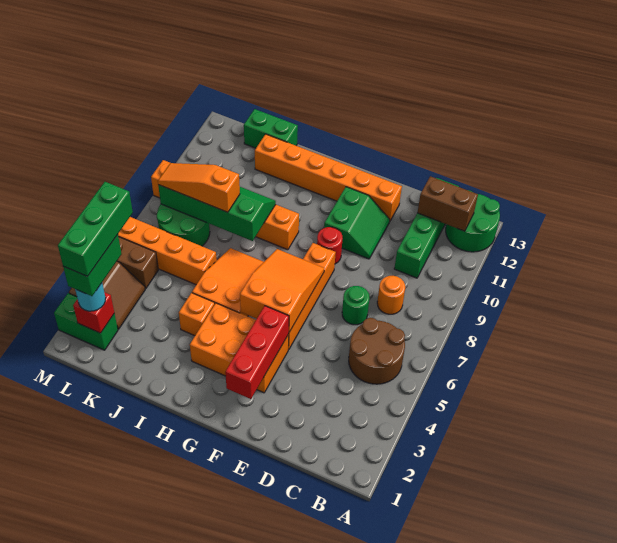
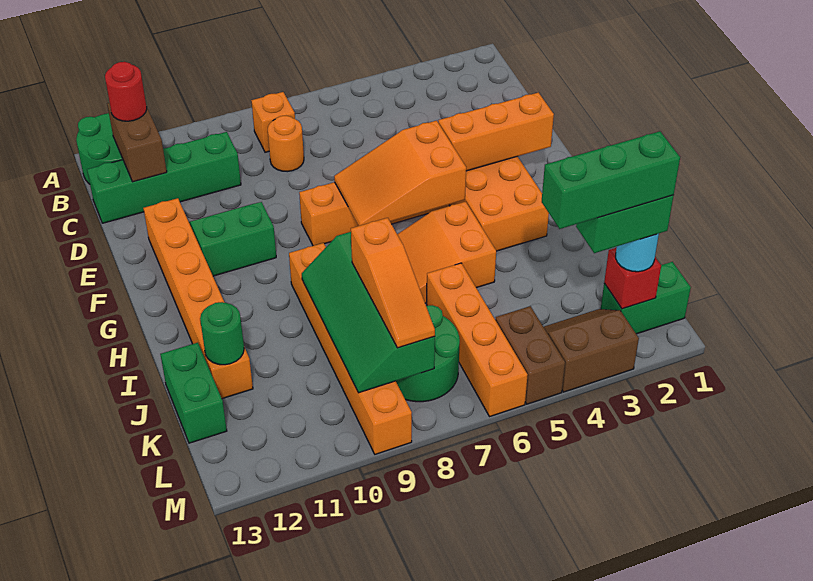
brown round brick B5:C6 level 1 -> none
green round brick D7 level 1 -> green round brick J12 level 2
red brick F2:F4 level 2 -> orange brick F2:F4 level 2
red round brick F9 level 1 -> red round brick B12 level 3
orange brick I4 level 1 -> orange brick B8 level 1
green brick L2:M2 level 1 -> green brick L1:L2 level 1

